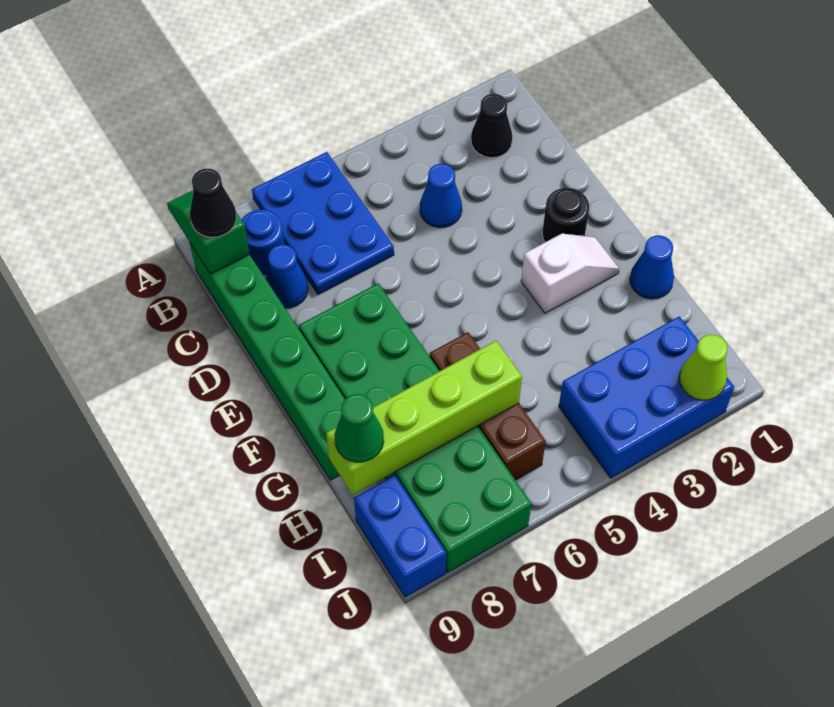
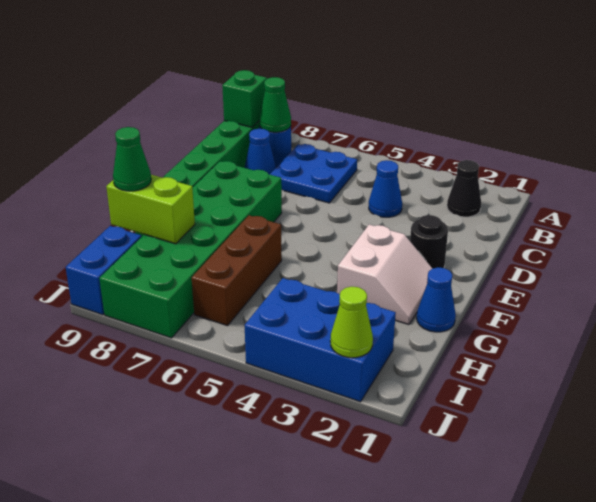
blue plate A6:C7 level 1 -> blue plate B6:C7 level 1
none -> green cone B8 level 2
black cone B9 level 3 -> none
white slope F2:F3 level 1 top 3 -> white slope F2:G3 level 1 top 3
lime brick H6:H9 level 2 -> lime brick H8:H9 level 2

